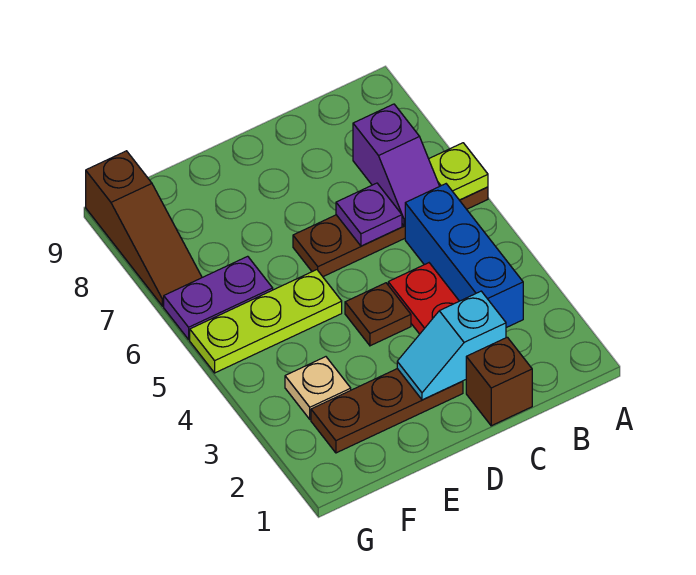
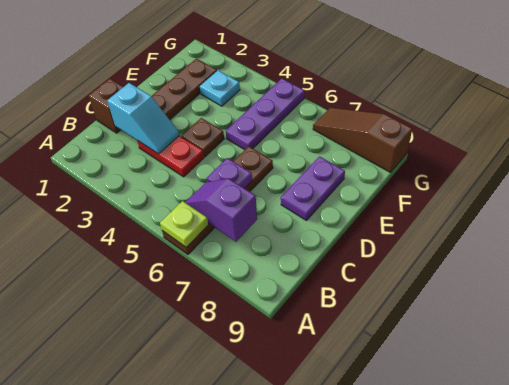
blue brick B3:B5 level 1 -> none
cyan slope C2:D2 level 2 top C -> cyan slope C2:C3 level 2 top 2
lime plate E5:G5 level 1 -> purple plate E5:G5 level 1
tan plate F3 level 1 -> cyan plate F3 level 1
purple plate F6:G6 level 1 -> purple plate D8:E8 level 1

